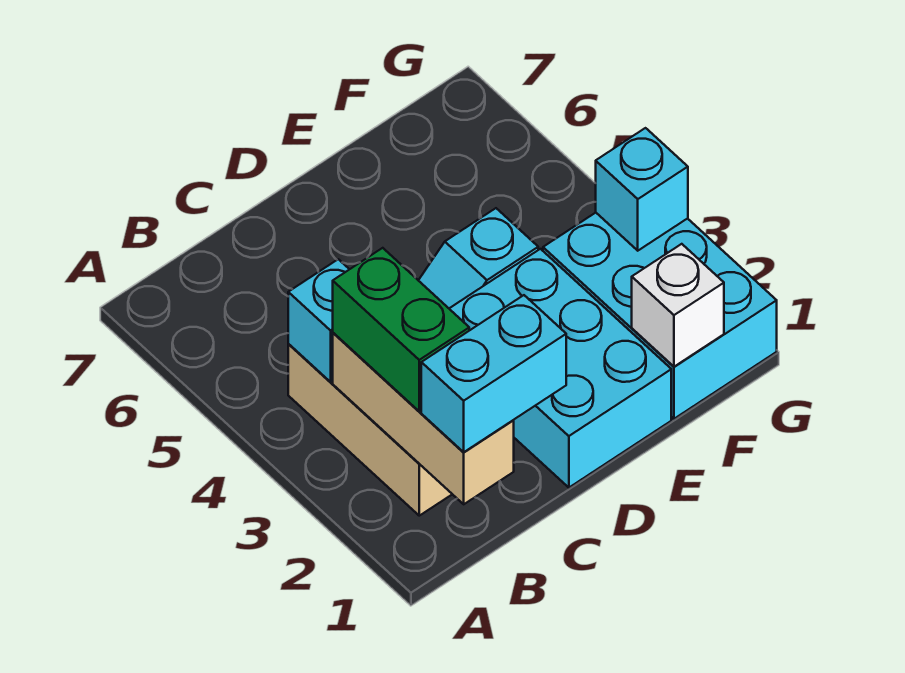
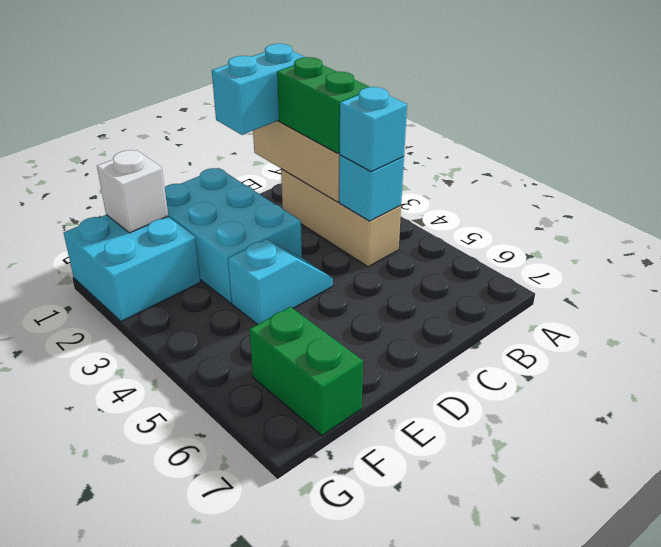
cyan brick F1:G3 level 1 -> cyan brick F1:G2 level 1
none -> green brick F6:F7 level 1
cyan brick G3 level 2 -> cyan brick B4 level 3

